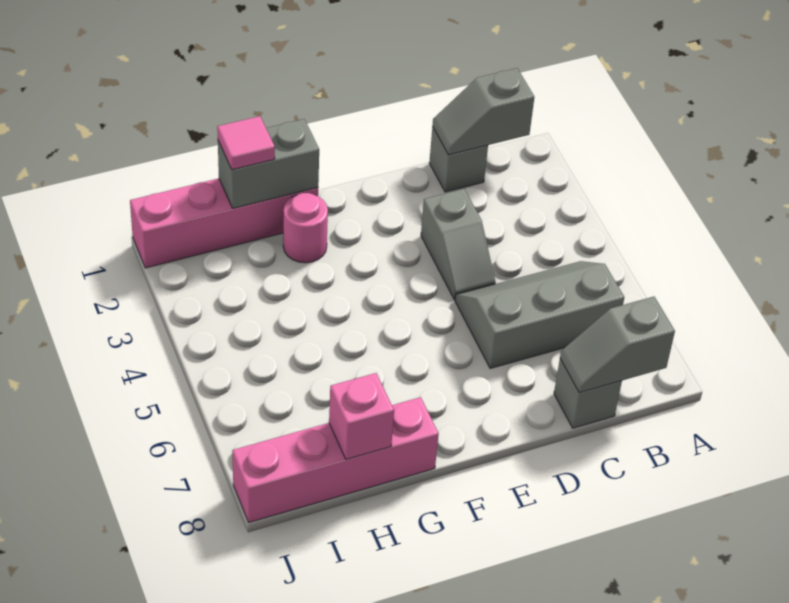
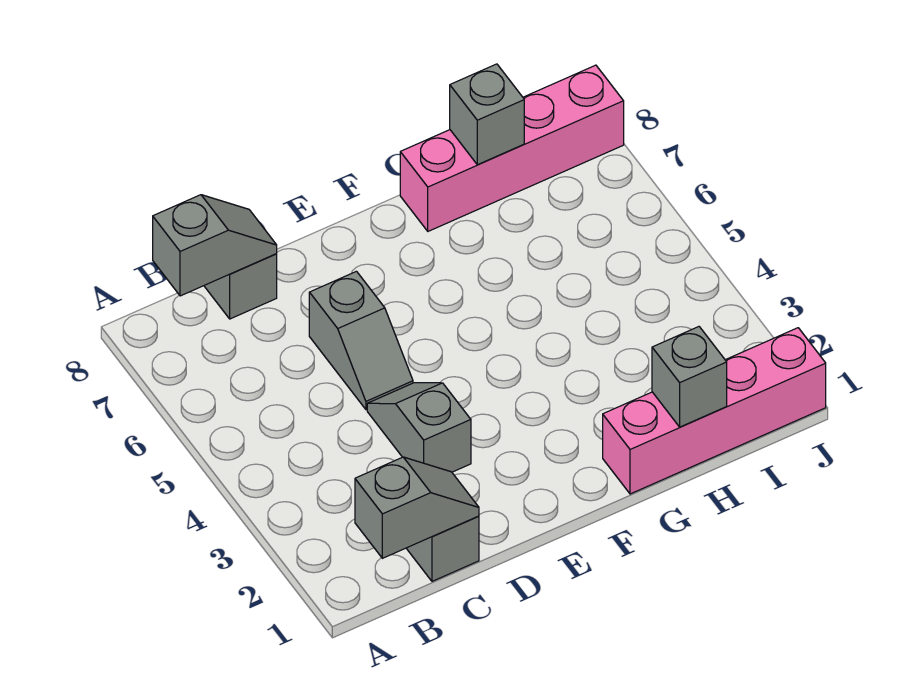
grey slope B5:D6 level 1 top 6 -> grey slope D5:D6 level 1 top 6
grey brick G1:H1 level 2 -> grey brick H1 level 2
pink round brick G2 level 1 -> none
pink tile H1 level 3 -> none
pink brick H8 level 2 -> grey brick H8 level 2

